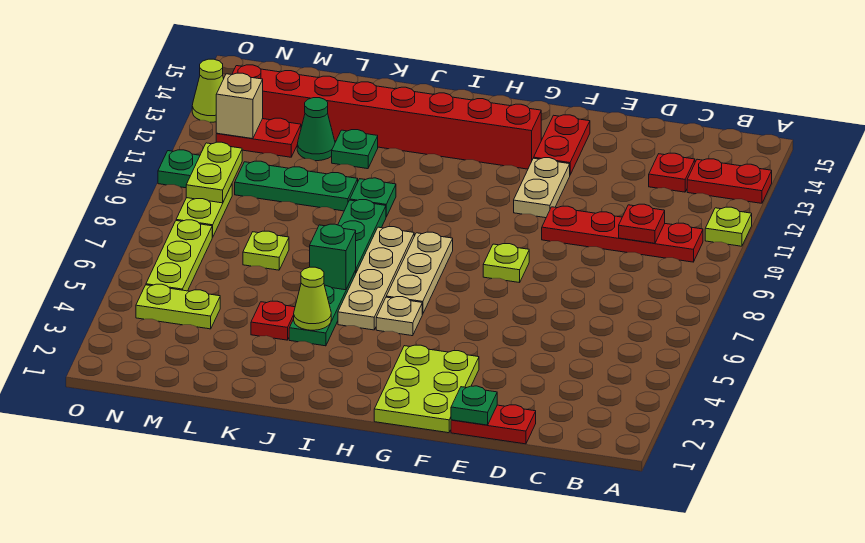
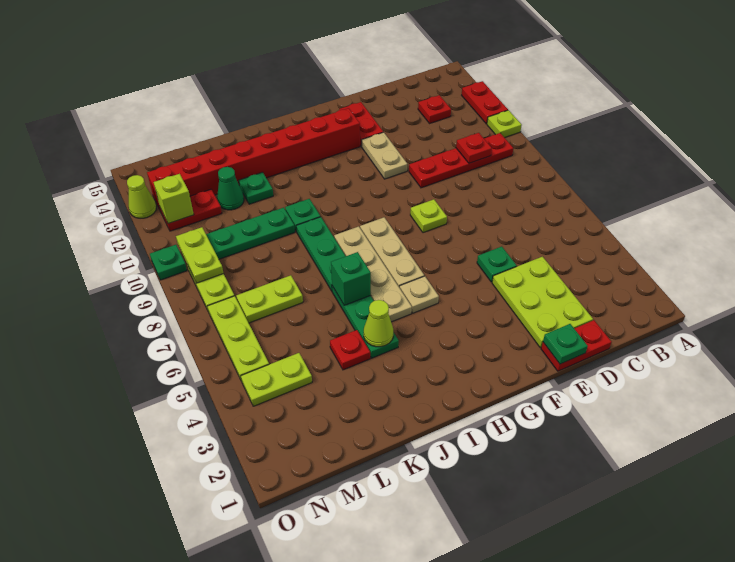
red plate A13:B13 level 1 -> red plate A12:A13 level 1
none -> green plate E5 level 1
lime plate F1:G3 level 1 -> lime plate D2:E4 level 1
lime plate L7 level 1 -> lime plate L7:M7 level 1
tan brick N12 level 2 -> lime brick N12 level 2

